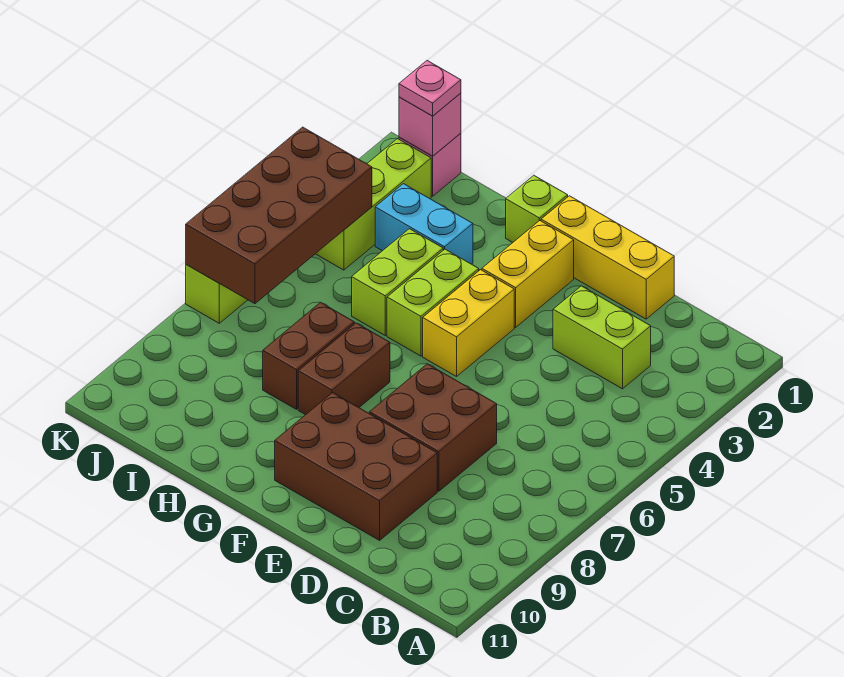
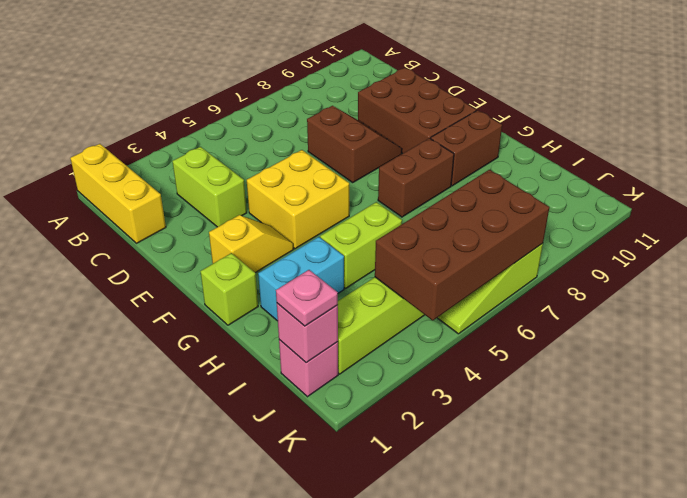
yellow brick D1:F1 level 1 -> yellow brick A1:C1 level 1
brown brick D7:E8 level 1 -> brown slope D7:E8 level 1 top 7
yellow brick F2:F3 level 1 -> yellow slope F2:F3 level 1 top 2
yellow brick F4:F5 level 1 -> yellow brick E4:F5 level 1
lime brick G4:G5 level 1 -> none
cyan brick H3:I3 level 1 -> cyan brick H2:H3 level 1
brown brick H7:H8 level 1 -> brown brick G9:G10 level 1

